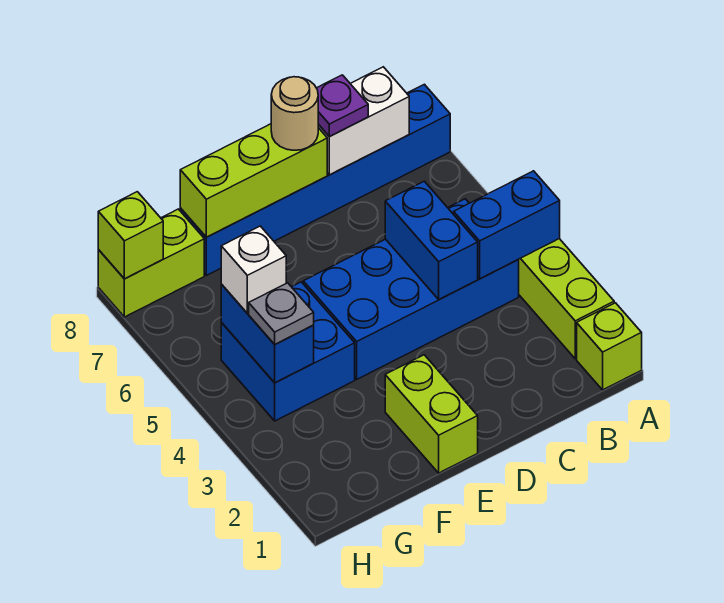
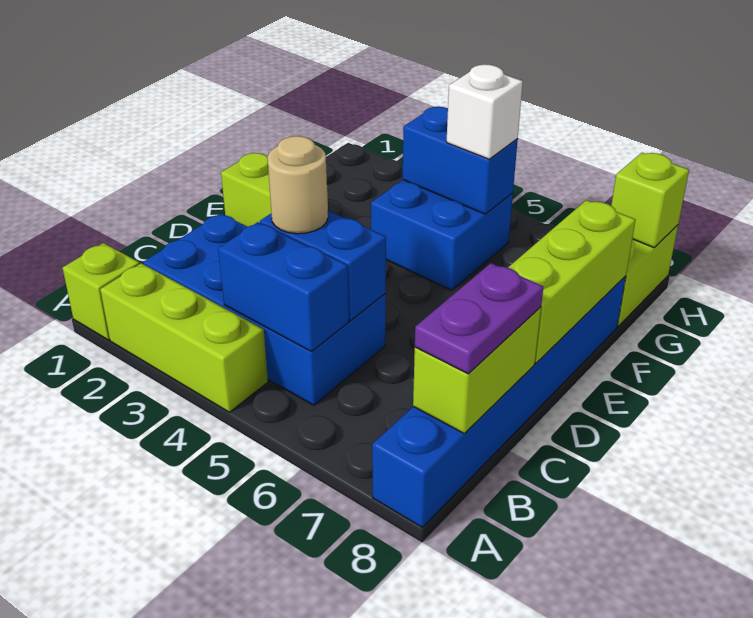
blue brick A4:B4 level 2 -> blue brick B4:B5 level 2
blue brick B4:E5 level 1 -> blue brick B2:C5 level 1
white brick B8:C8 level 2 -> lime brick B8:C8 level 2
purple plate C8 level 3 -> purple plate B8:C8 level 3
tan round brick D8 level 3 -> tan round brick C4 level 3
grey plate G4 level 3 -> none

